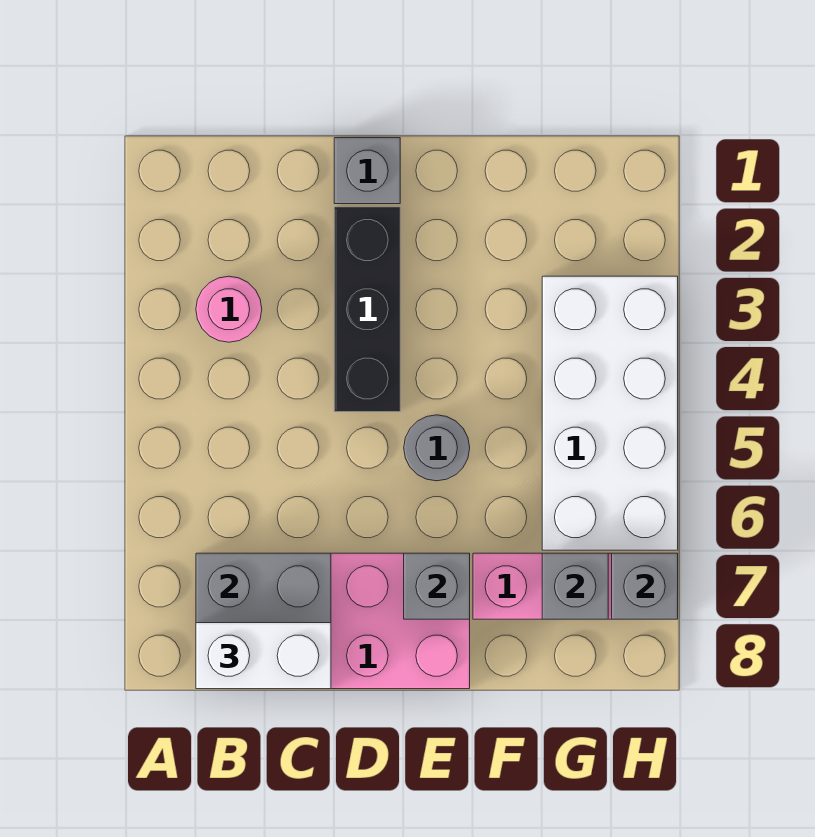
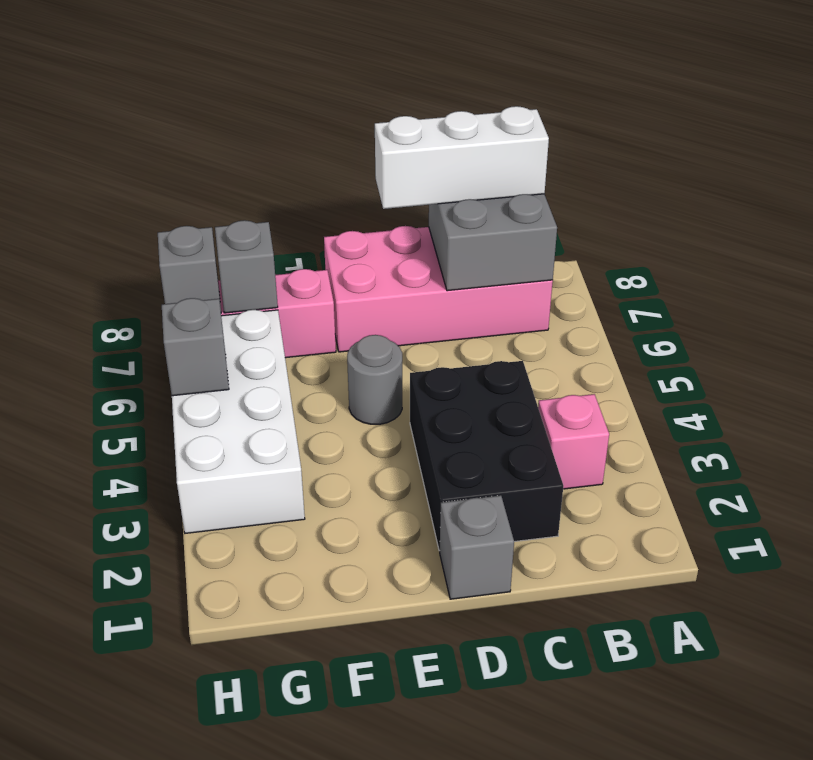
pink round brick B3 level 1 -> pink brick B3 level 1
white brick B8:C8 level 3 -> white brick B8:D8 level 3
black brick D2:D4 level 1 -> black brick C2:D4 level 1
grey brick E7 level 2 -> grey brick H5 level 2

